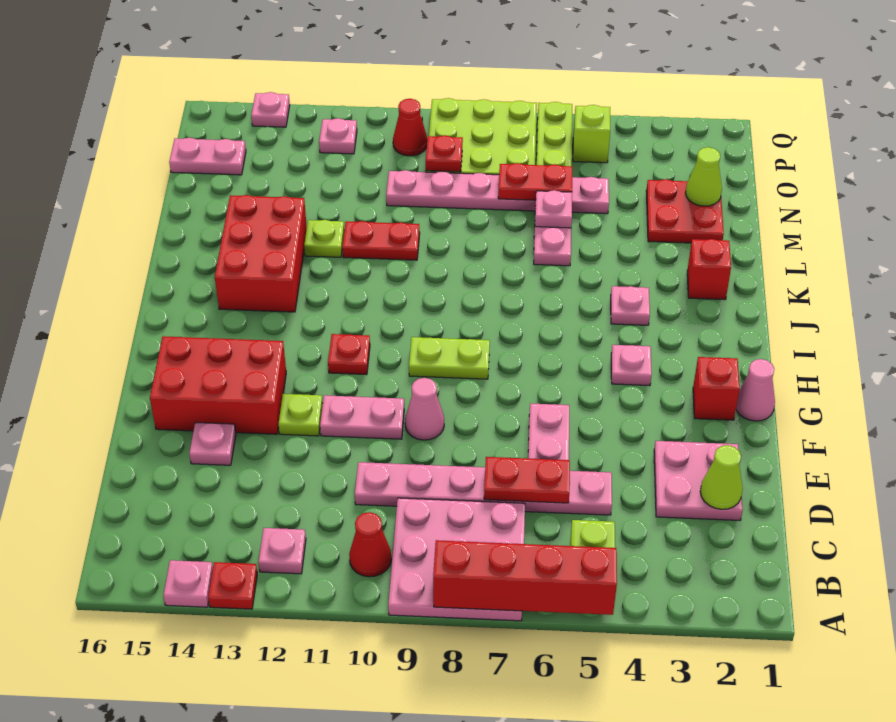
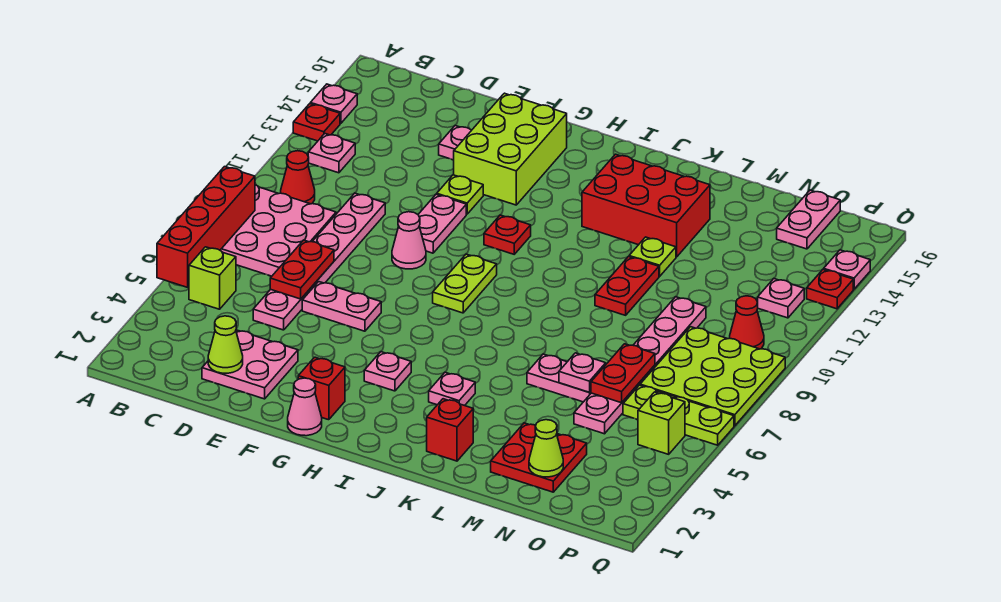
red brick F13:G15 level 1 -> lime brick F13:G15 level 1
red plate O9 level 2 -> red plate Q13 level 1

